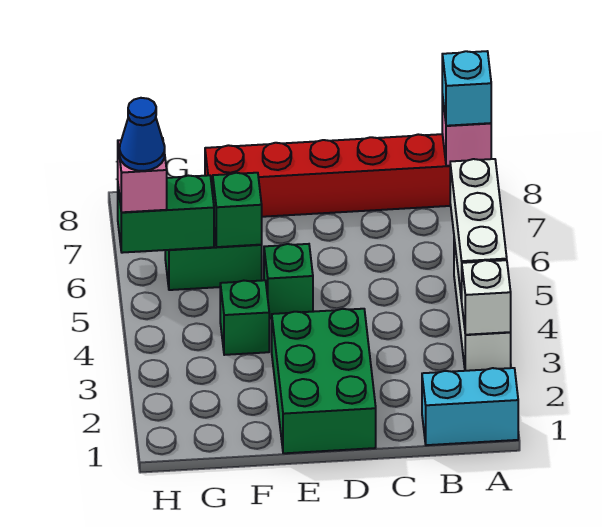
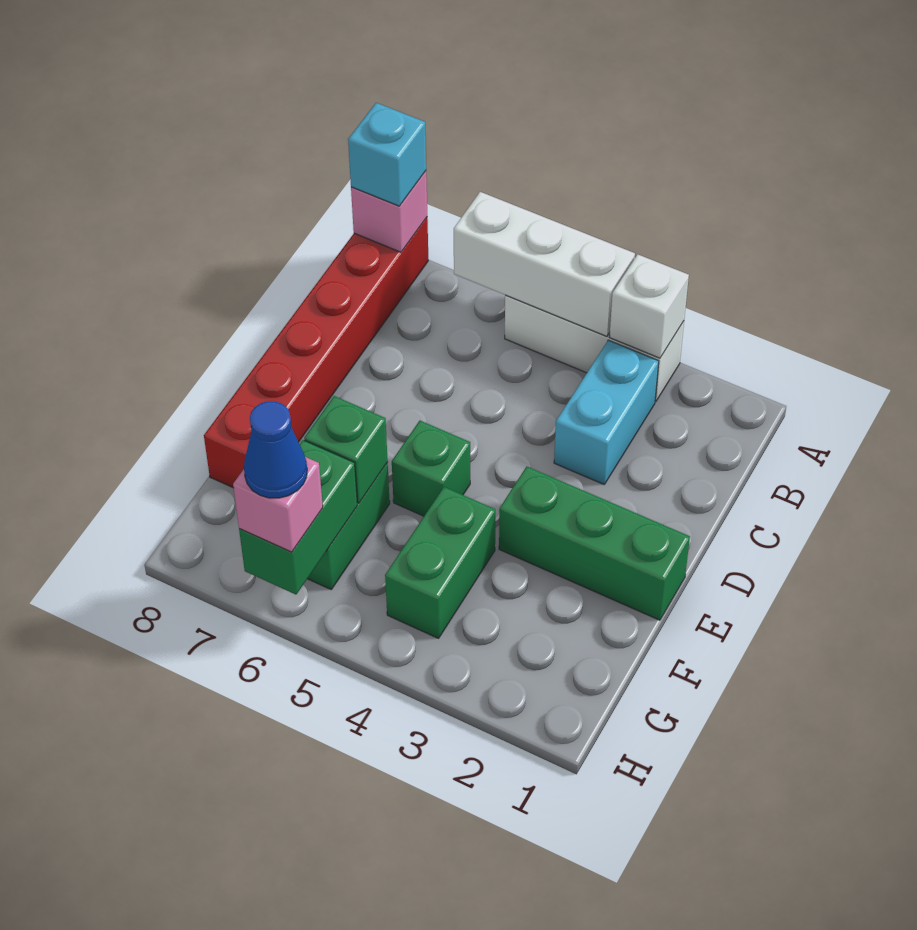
cyan brick A1:B1 level 1 -> cyan brick B3:C3 level 1
green brick D1:E3 level 1 -> green brick E1:E3 level 1
green brick F4 level 1 -> green brick F4:G4 level 1

